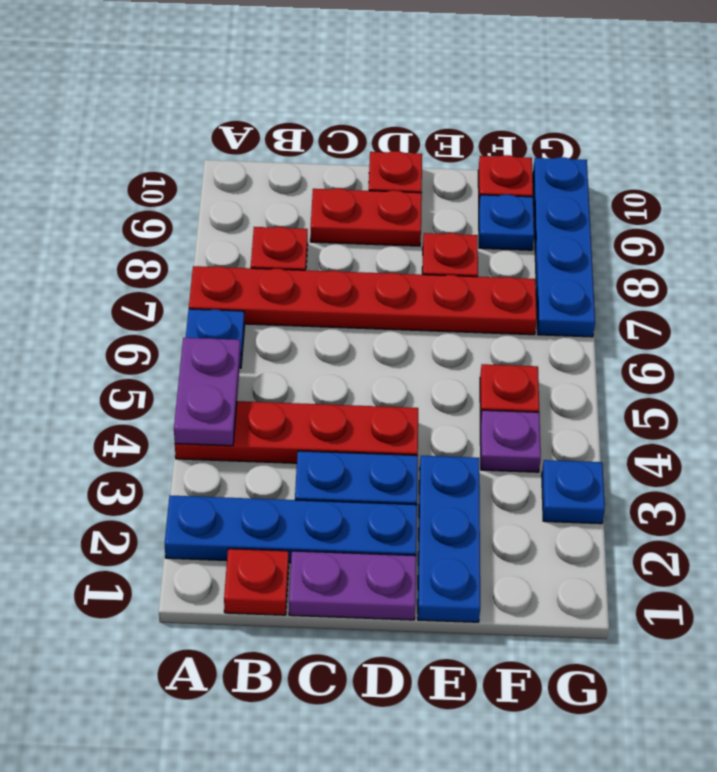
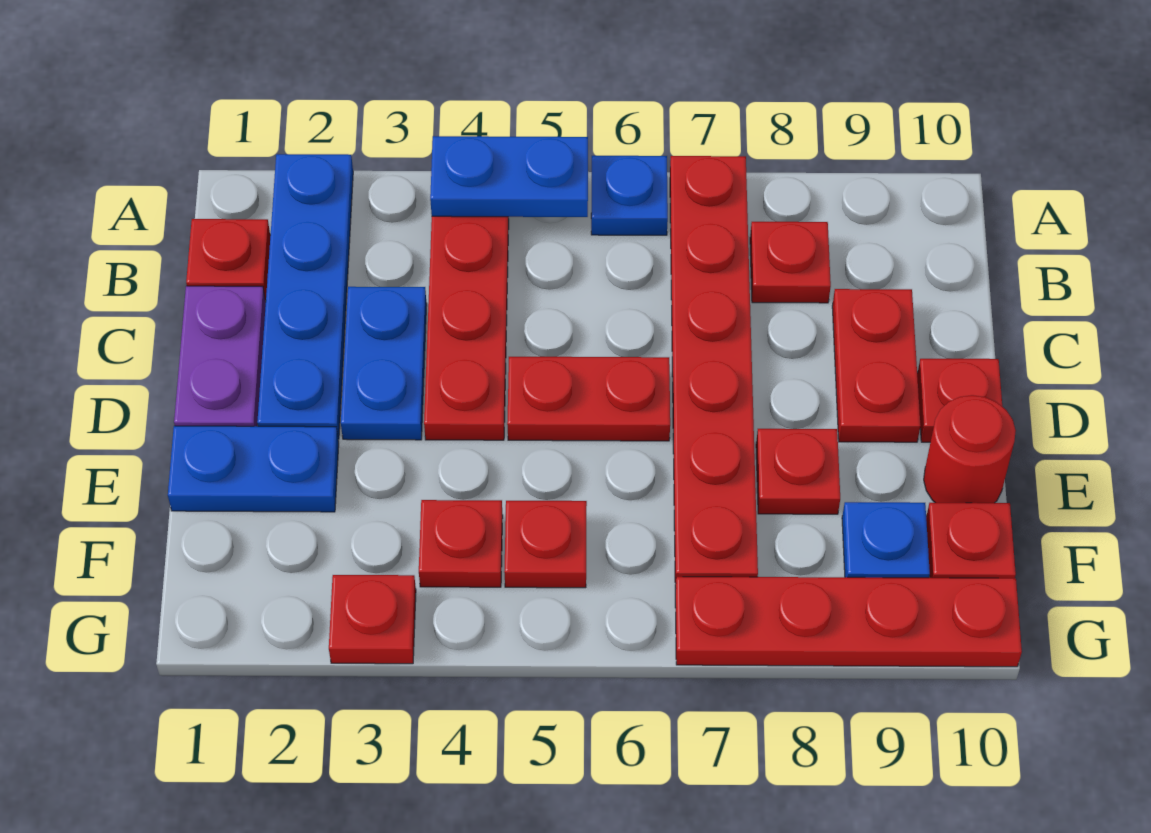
purple plate A4:A5 level 2 -> blue plate A4:A5 level 2
none -> red plate D5:D6 level 1
blue plate E1:E3 level 1 -> blue plate E1:E2 level 1
none -> red round brick E10 level 1
purple plate F4 level 1 -> red plate F4 level 1
blue plate G3 level 1 -> red plate G3 level 1
blue plate G7:G10 level 1 -> red plate G7:G10 level 1

